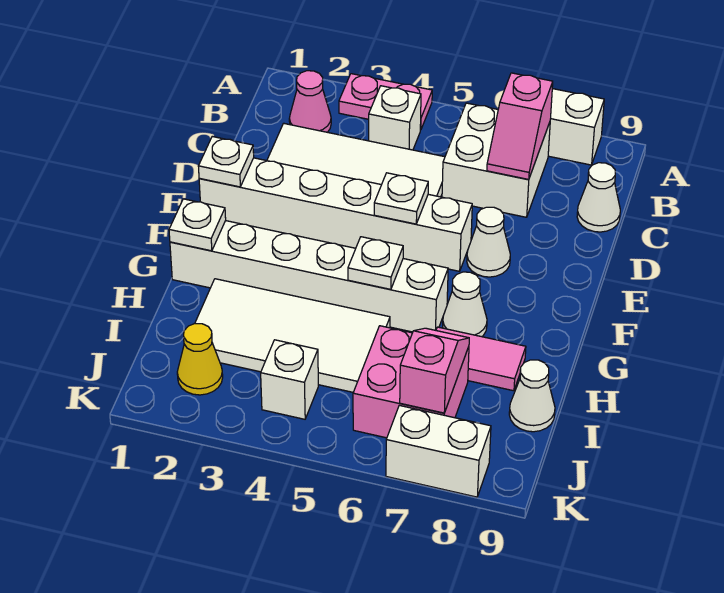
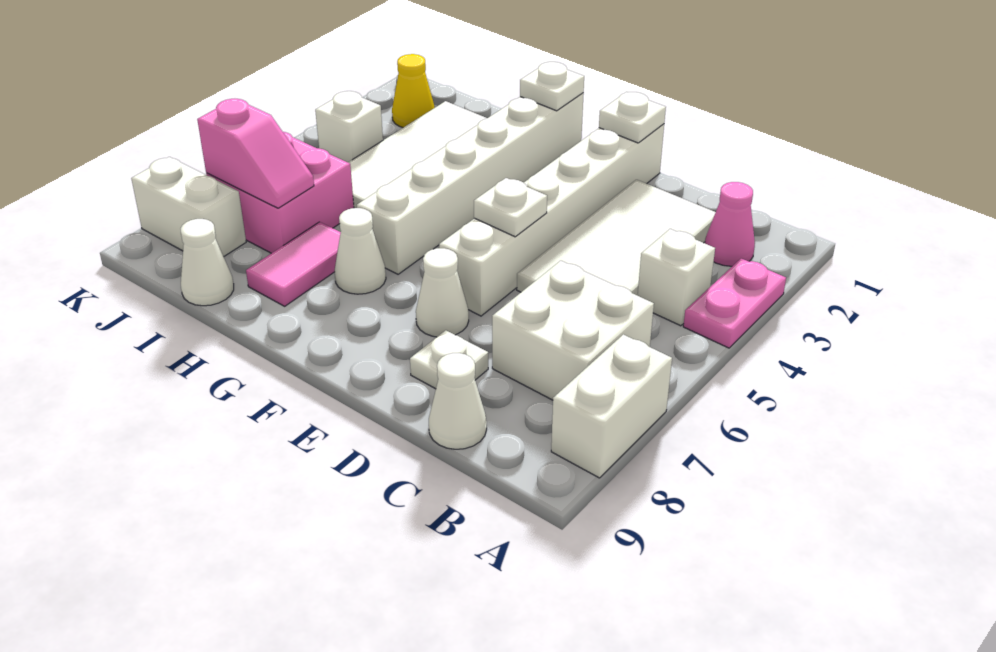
pink slope B7:C7 level 2 top B -> none
white plate G5 level 2 -> white plate D8 level 1
white brick K7:K8 level 1 -> white brick J8:K8 level 1

